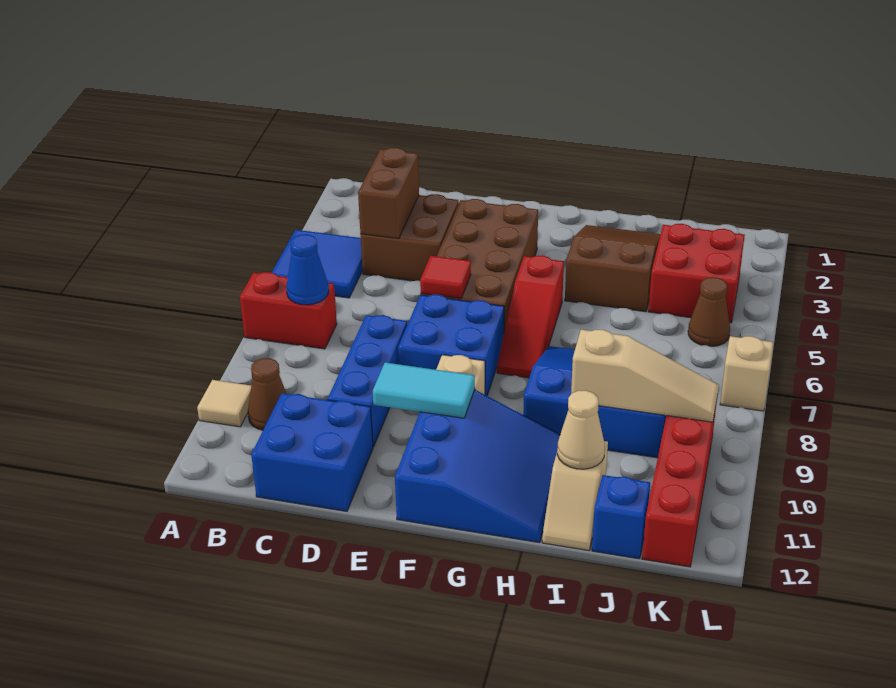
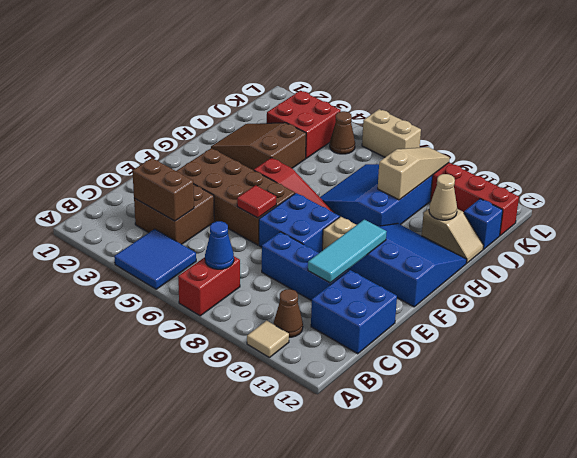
cyan tile E10:F10 level 2 -> cyan tile D10:F10 level 2
tan brick L7 level 1 -> tan brick L6:L7 level 1

